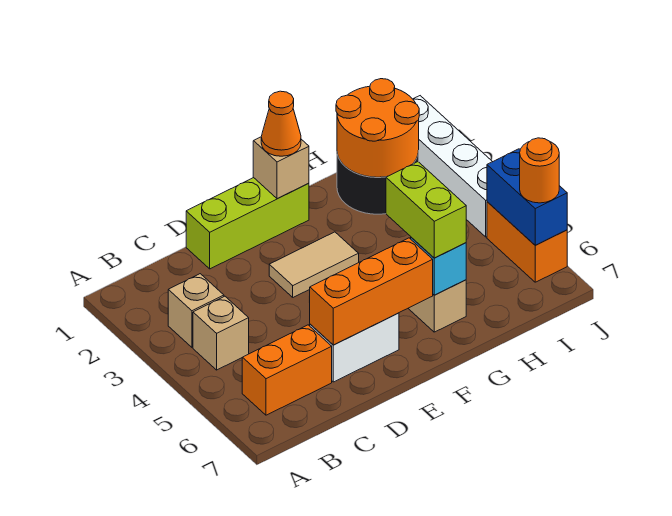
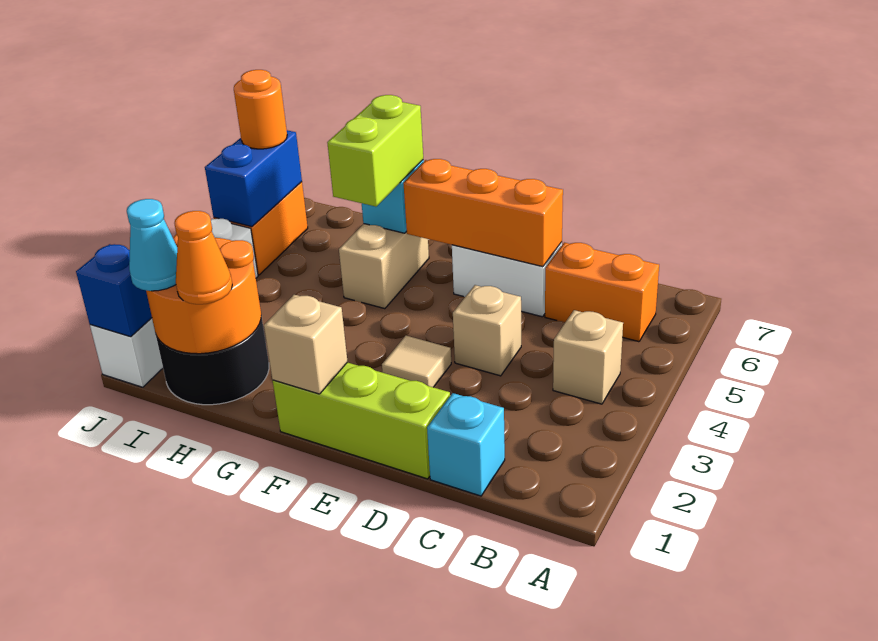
tan brick B3 level 1 -> tan brick D4 level 1
none -> cyan brick C1 level 1
tan tile E3:F3 level 1 -> tan tile E3 level 1
orange cone F1 level 3 -> orange cone H1 level 3
none -> cyan cone I1 level 3
none -> blue brick J1 level 2

